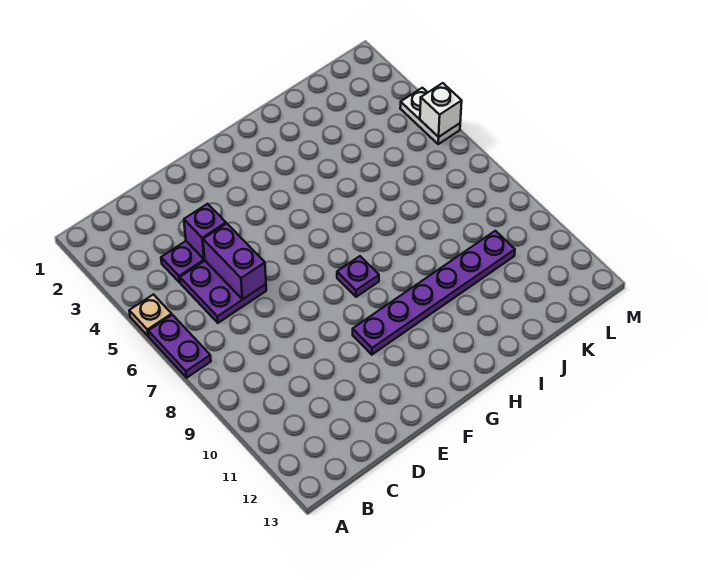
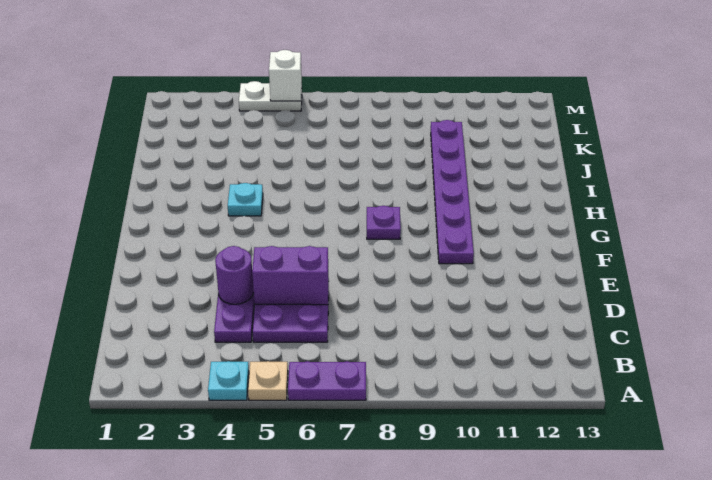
none -> cyan plate A4 level 1
purple brick D4 level 2 -> purple round brick D4 level 2
none -> cyan plate H4 level 1

